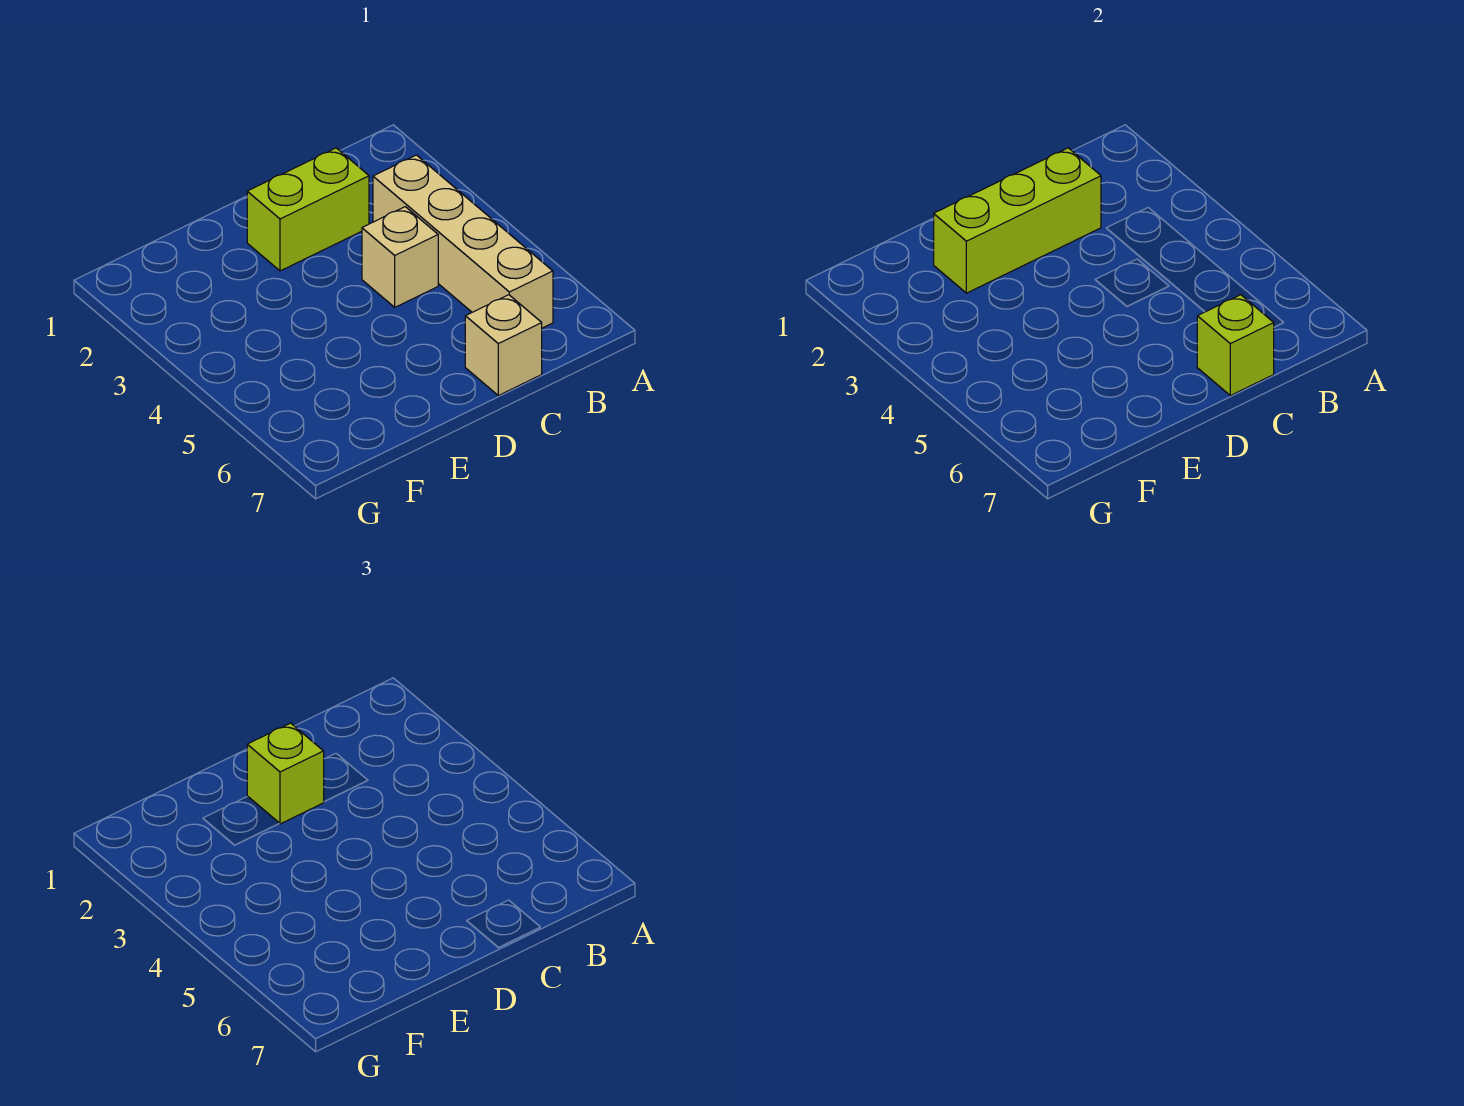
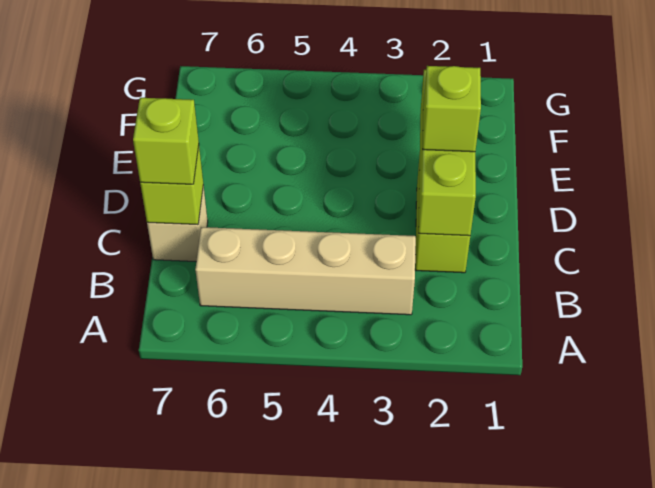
tan brick C4 level 1 -> none
none -> lime brick C7 level 3

